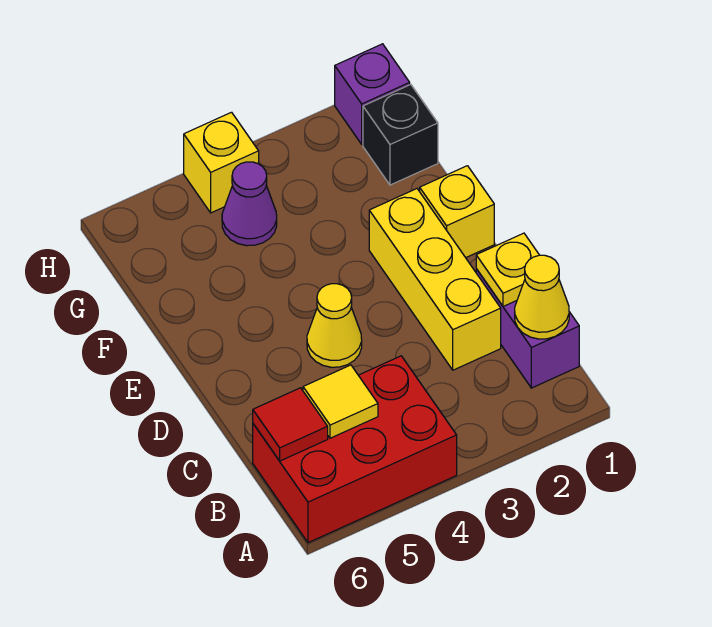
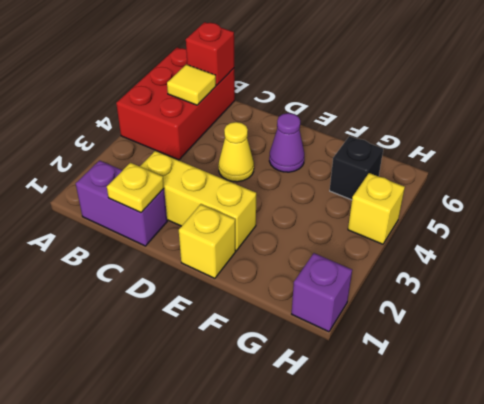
yellow cone B1 level 2 -> none
red tile B6 level 2 -> red brick B6 level 2
black brick G1 level 1 -> black brick G5 level 1
purple cone G4 level 1 -> purple cone E5 level 1

